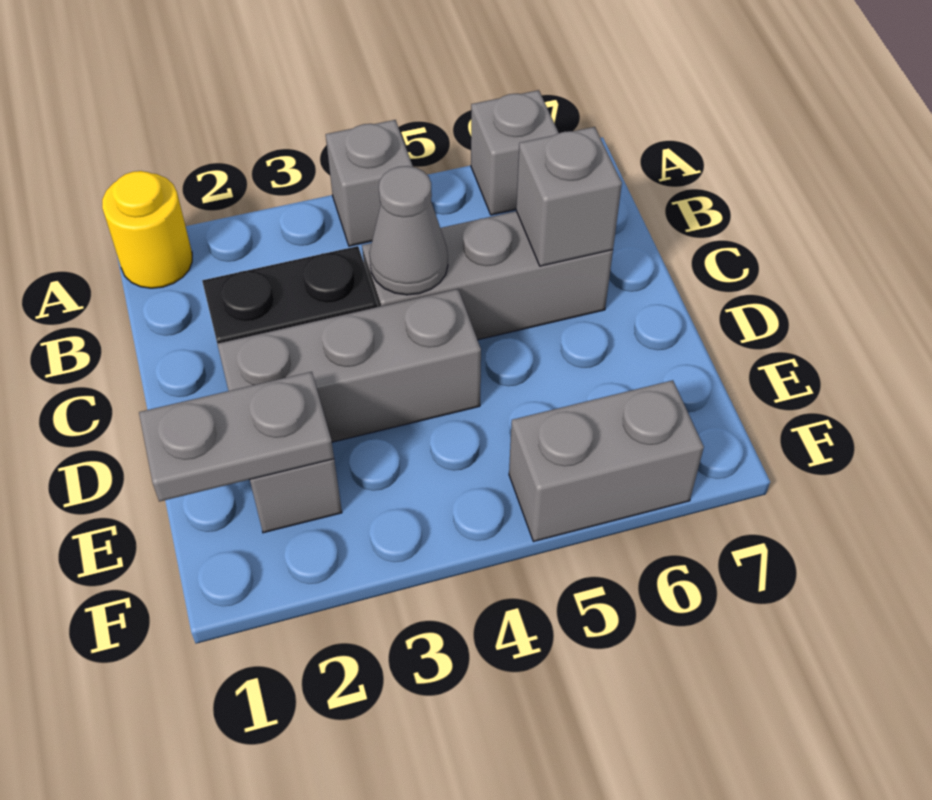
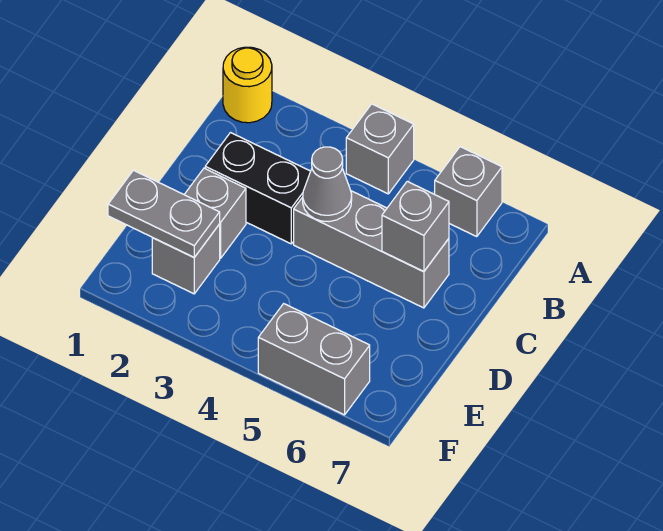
grey brick D2:D4 level 1 -> grey brick D2 level 1

